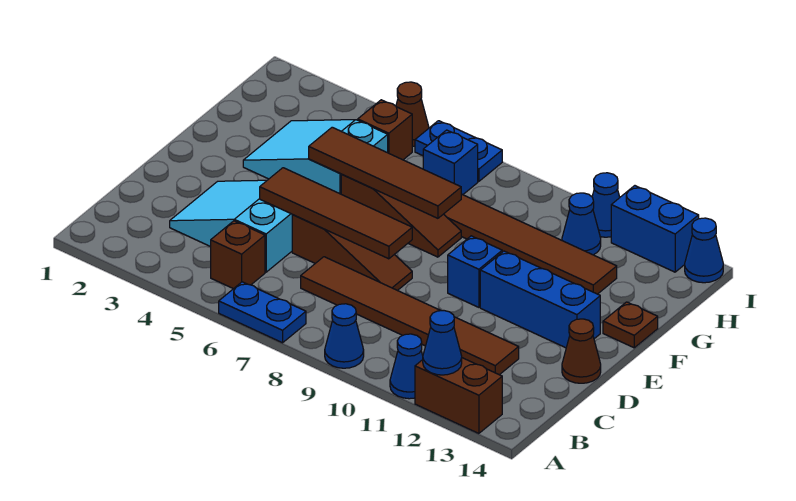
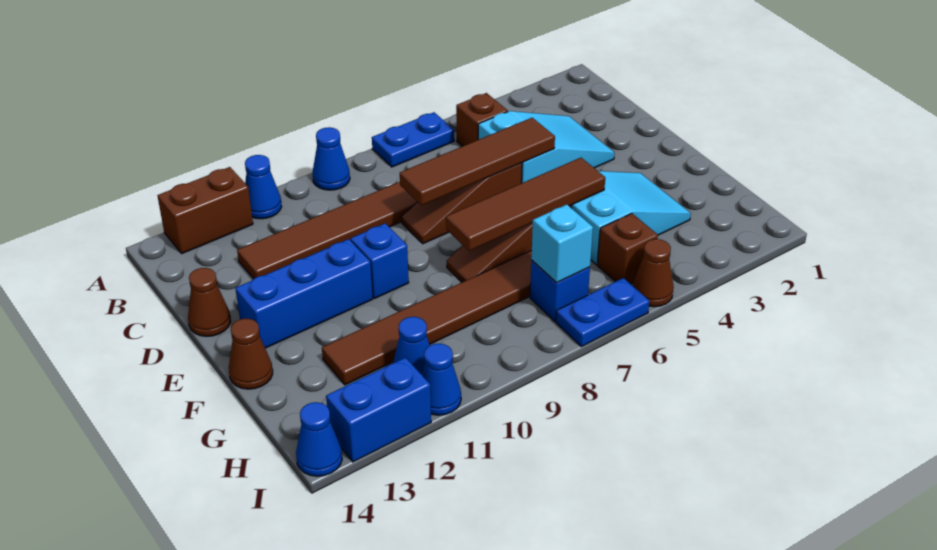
blue cone A12 level 2 -> none
brown plate F14 level 1 -> brown cone F14 level 1
none -> cyan brick H7 level 2

